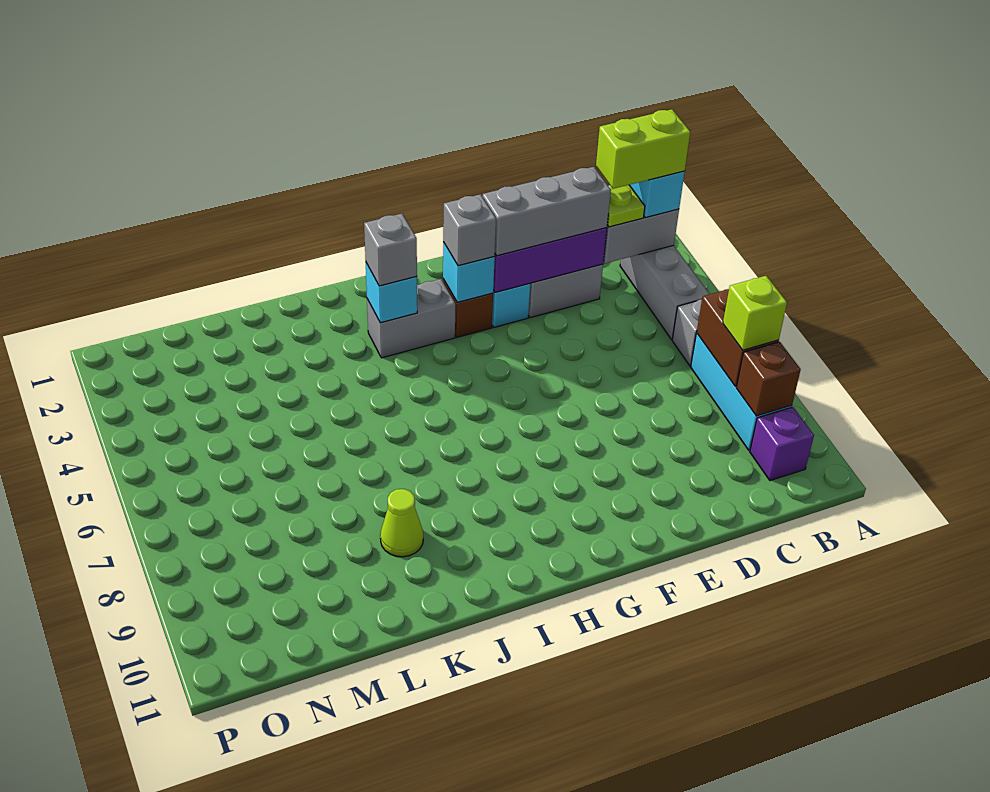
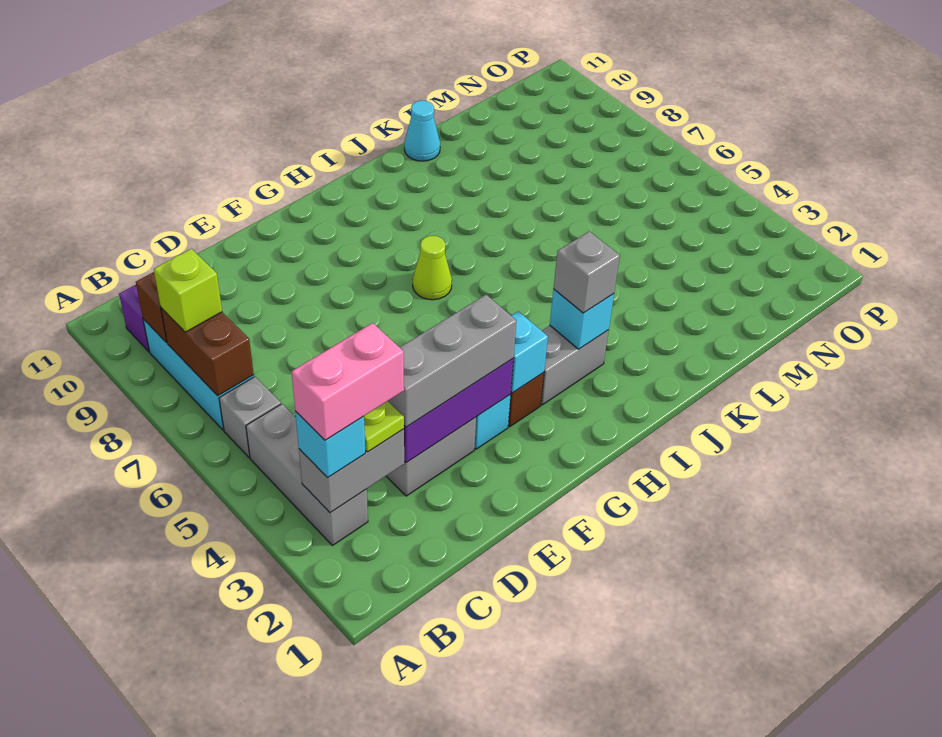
lime brick B3:C3 level 4 -> pink brick B3:C3 level 4
grey brick G3 level 3 -> none
lime cone K9 level 1 -> lime cone H7 level 1
none -> cyan cone K11 level 1

